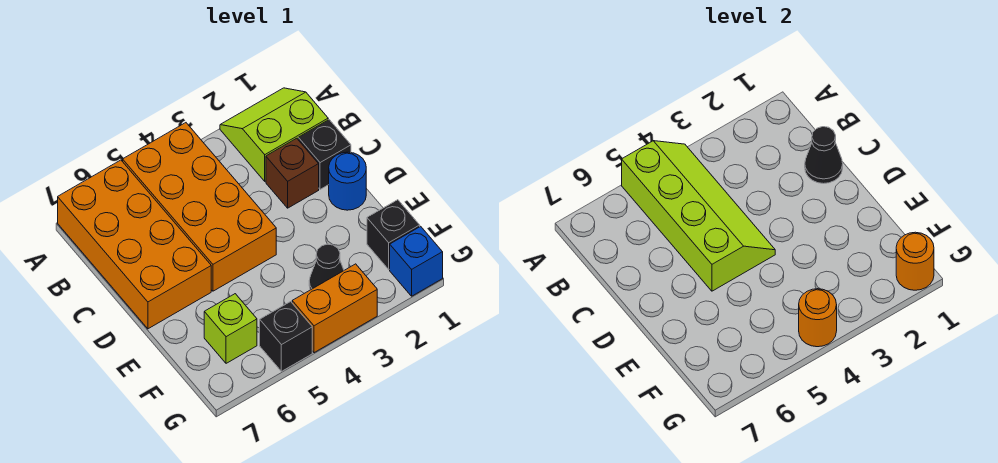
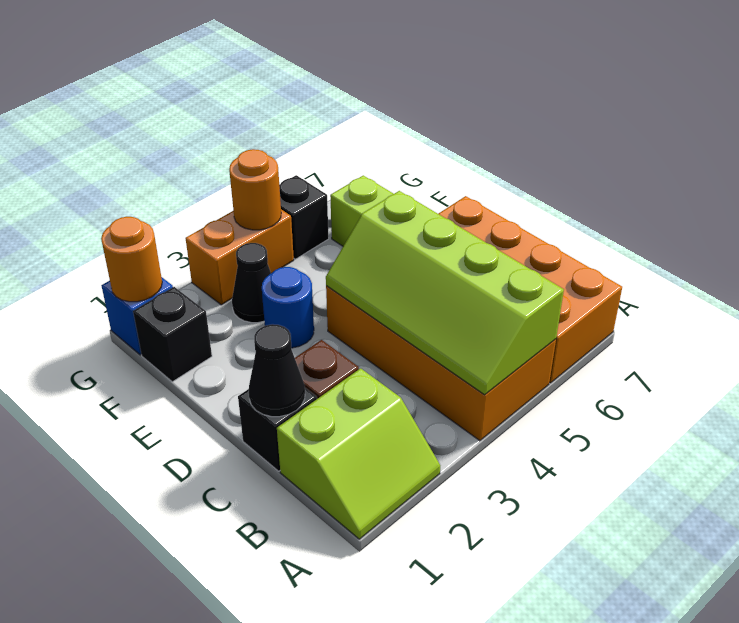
blue round brick D1 level 1 -> blue round brick E3 level 1

